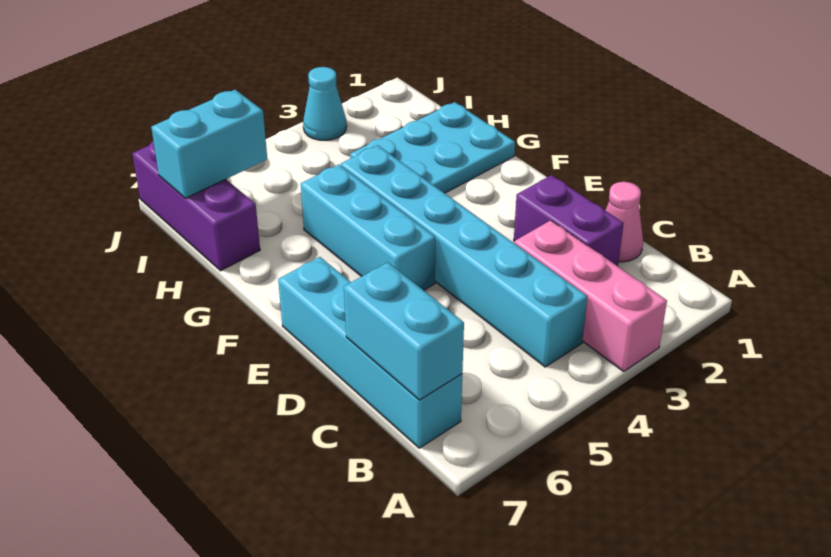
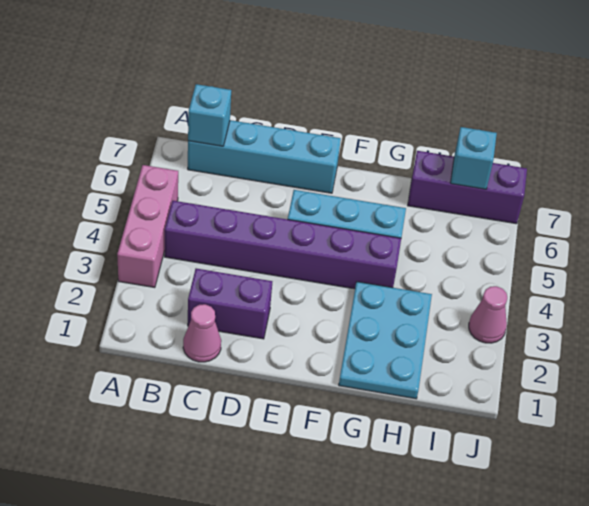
pink brick A3:C3 level 1 -> pink brick A3:A5 level 1
cyan brick B4:G4 level 1 -> purple brick B4:G4 level 1
cyan brick B7:C7 level 2 -> cyan brick B7 level 2
cyan brick I6:I7 level 2 -> cyan brick I7 level 2
cyan cone J3 level 1 -> pink cone J3 level 1

